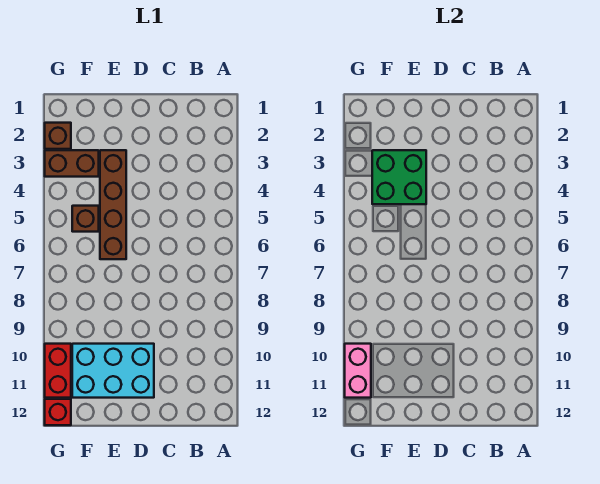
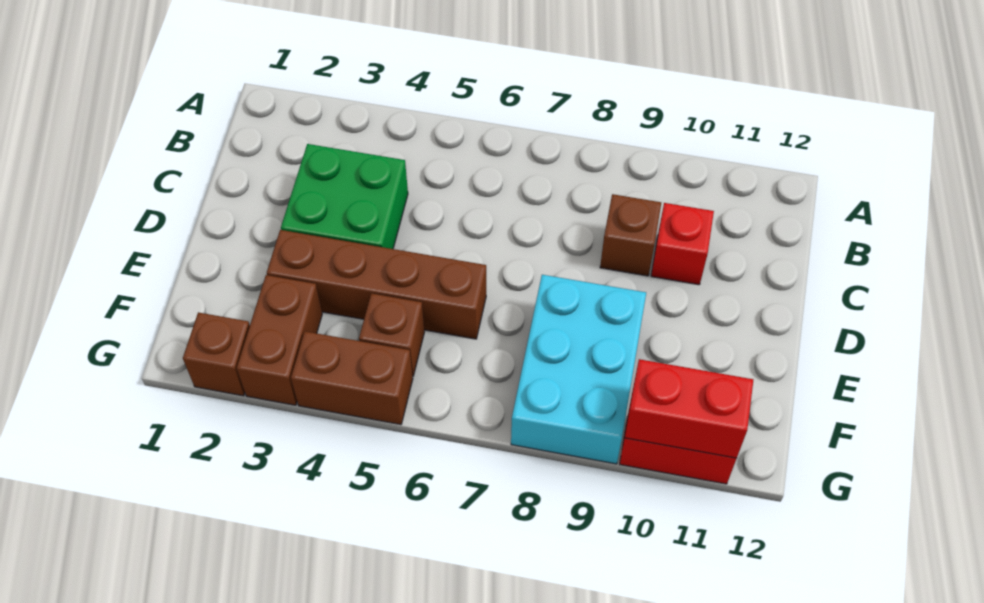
none -> brown brick C9 level 1
cyan brick D10:F11 level 1 -> cyan brick E8:G9 level 1
green brick E3:F4 level 2 -> green brick C3:D4 level 1
none -> brown brick G4:G5 level 1
pink brick G10:G11 level 2 -> red brick G10:G11 level 2
red brick G12 level 1 -> red brick C10 level 1

